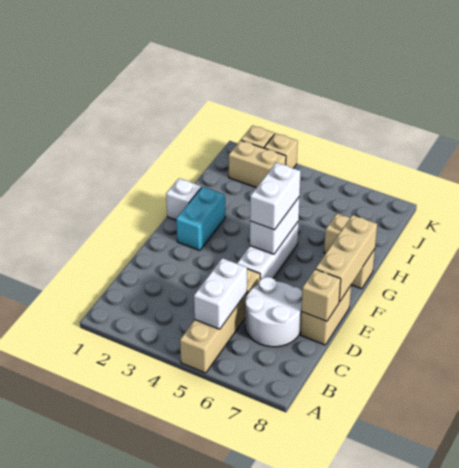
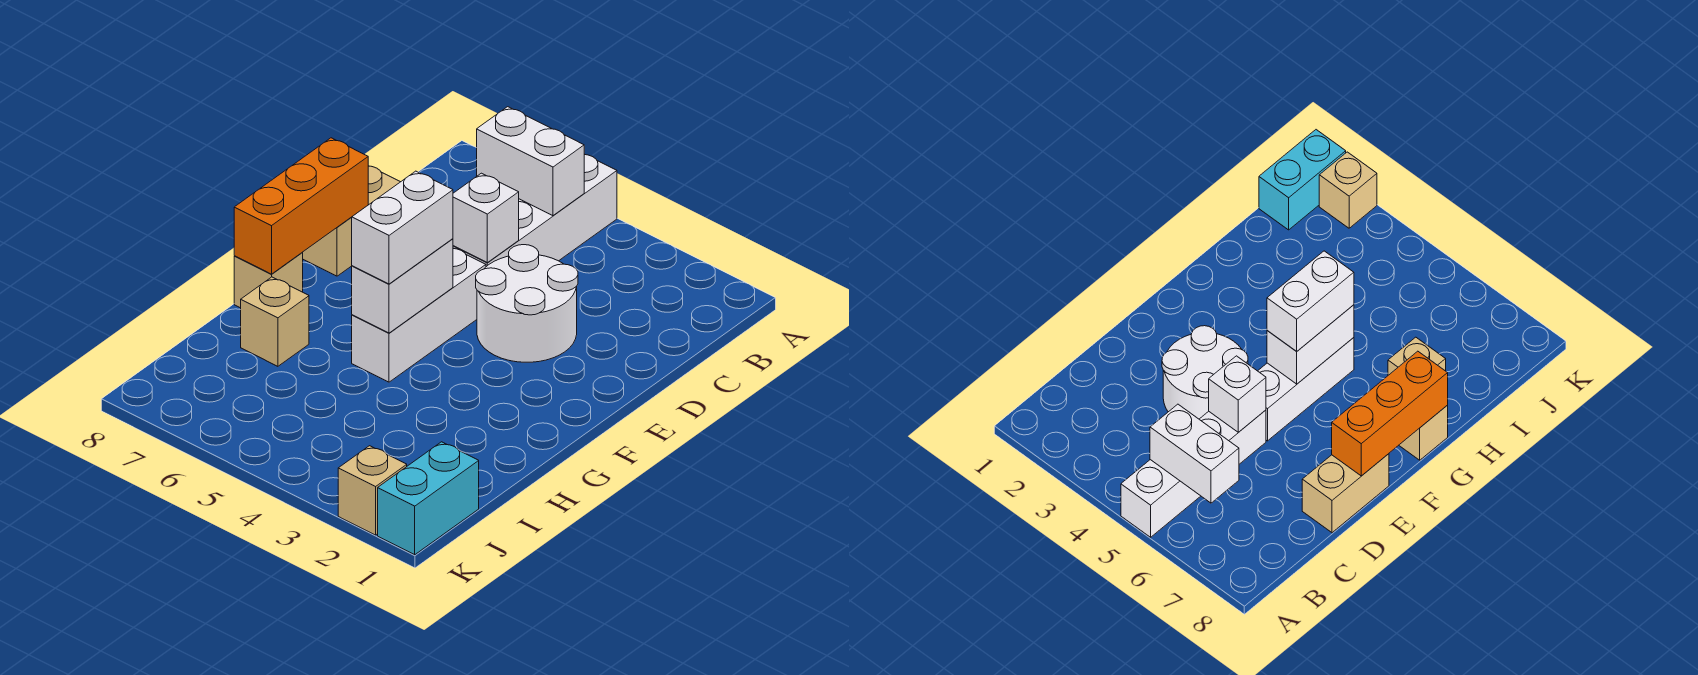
tan brick A5:D5 level 1 -> white brick A5:D5 level 1
white brick B5:C5 level 2 -> white brick B5:B6 level 2
white round brick C6:D7 level 1 -> white round brick D3:E4 level 1
tan brick D8 level 2 -> none
tan brick E8:G8 level 2 -> orange brick E8:G8 level 2
cyan brick F2:G2 level 1 -> cyan brick J1:K1 level 1
white brick G1 level 1 -> white brick D5 level 2
tan brick J2:J3 level 1 -> none
tan brick K3 level 1 -> none

